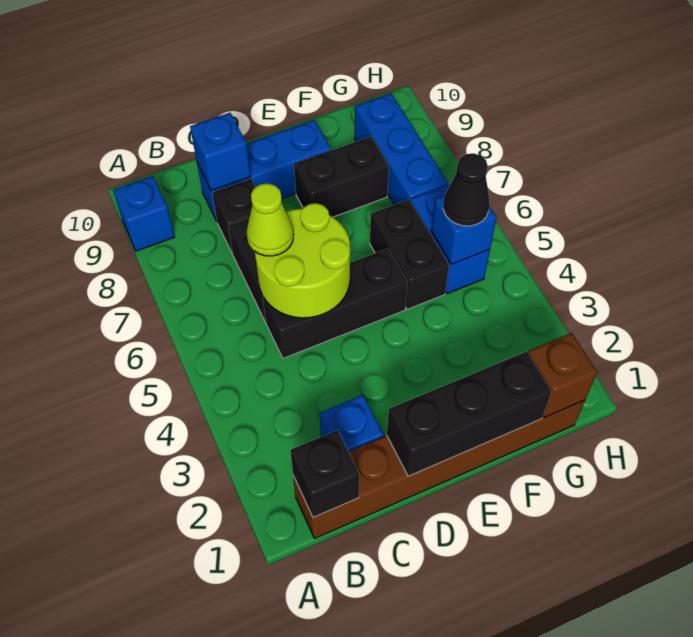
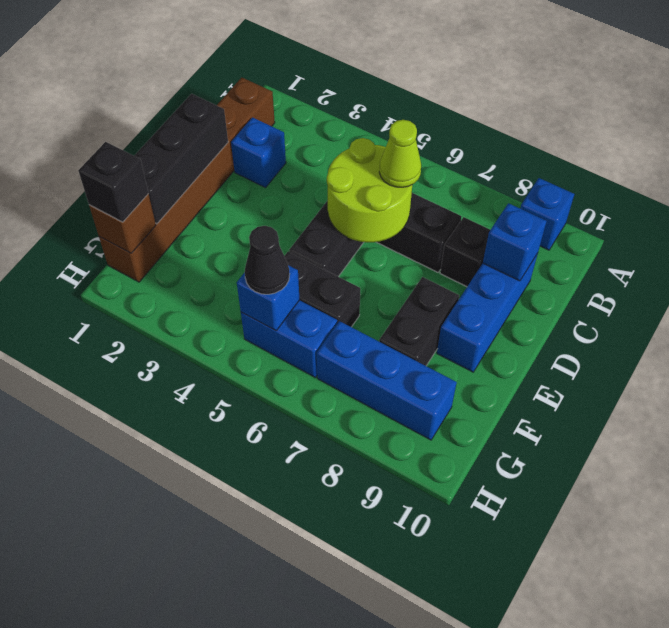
black brick B1 level 2 -> black brick G1 level 3

